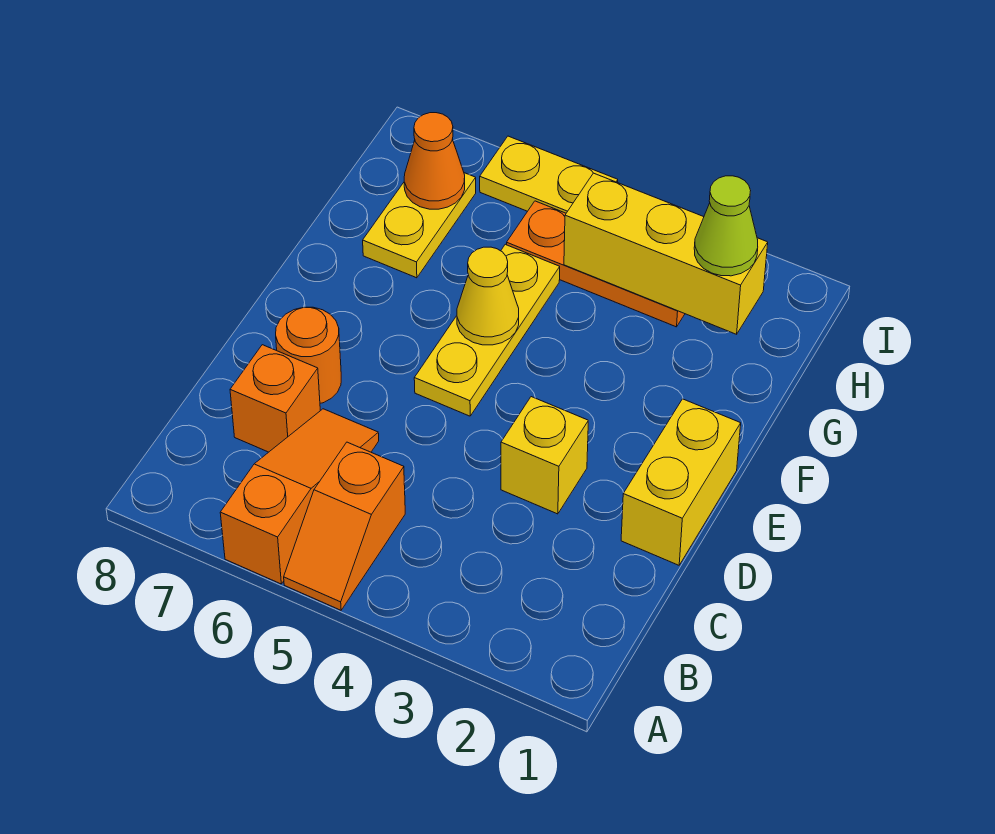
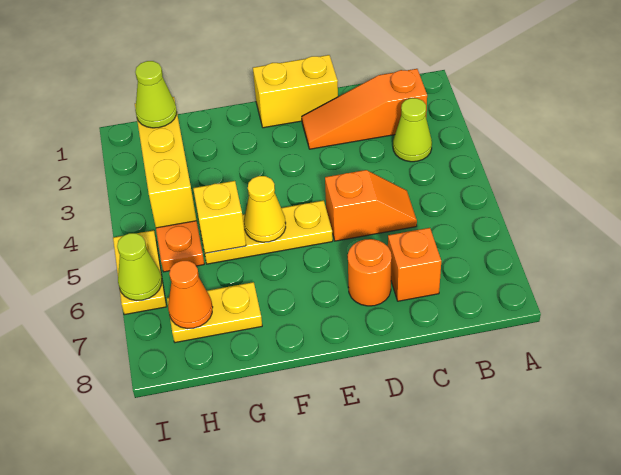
orange slope A5:B5 level 1 top B -> orange slope C5:D5 level 1 top D
orange slope A6:C6 level 1 top A -> orange slope B2:D2 level 1 top B
none -> lime cone B3 level 1
yellow brick D3 level 1 -> yellow brick G5 level 2
none -> lime cone I6 level 2

